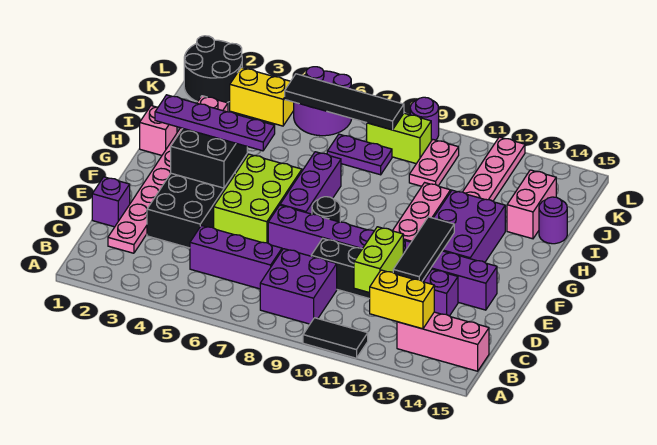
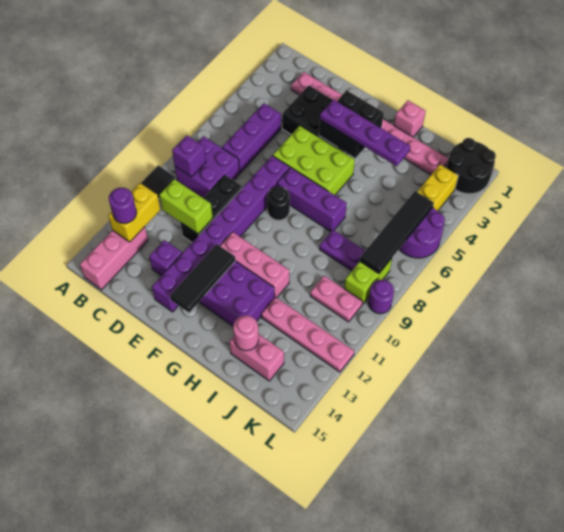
purple brick D1 level 1 -> purple brick B9 level 2
black tile D12:F12 level 2 -> black tile F12:F14 level 2
purple plate G2:G5 level 3 -> purple plate F4:I4 level 3
none -> pink round brick I14 level 2
purple round brick I15 level 1 -> purple round brick B13 level 3
purple plate J7:J8 level 1 -> purple plate I8:J8 level 1

